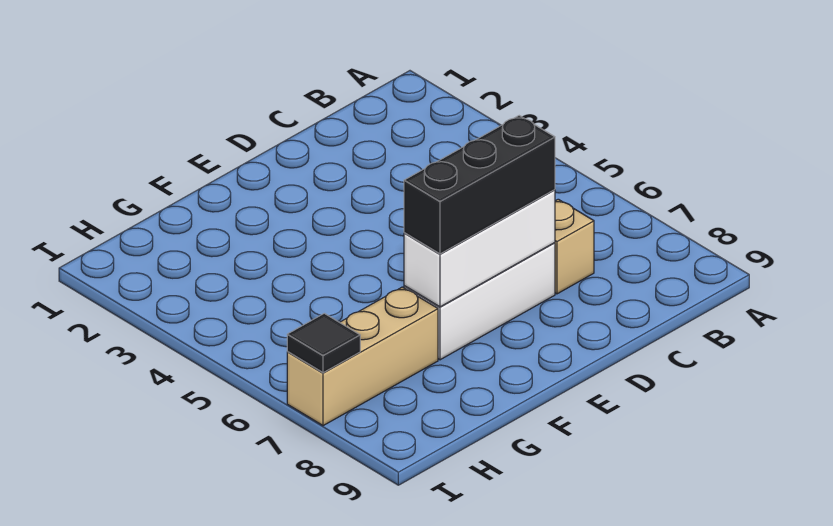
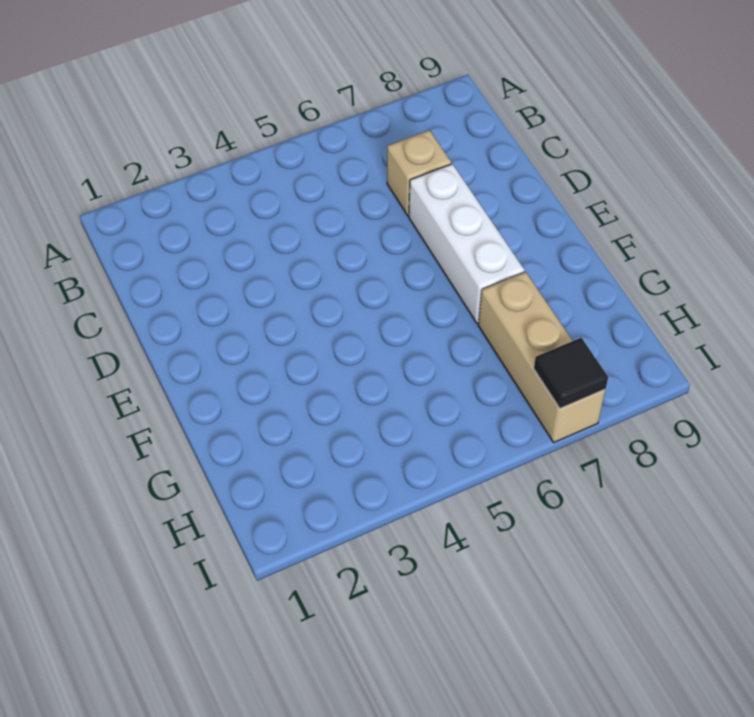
white brick D7:F7 level 2 -> none
black brick D7:F7 level 3 -> none

